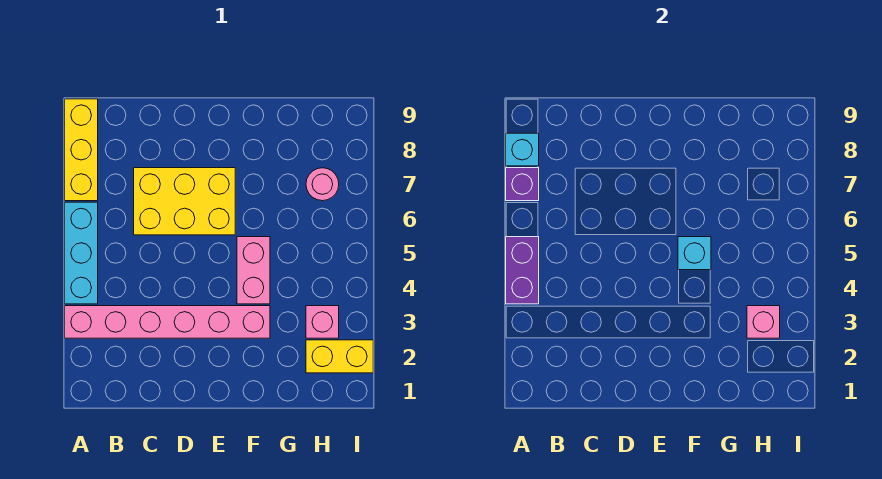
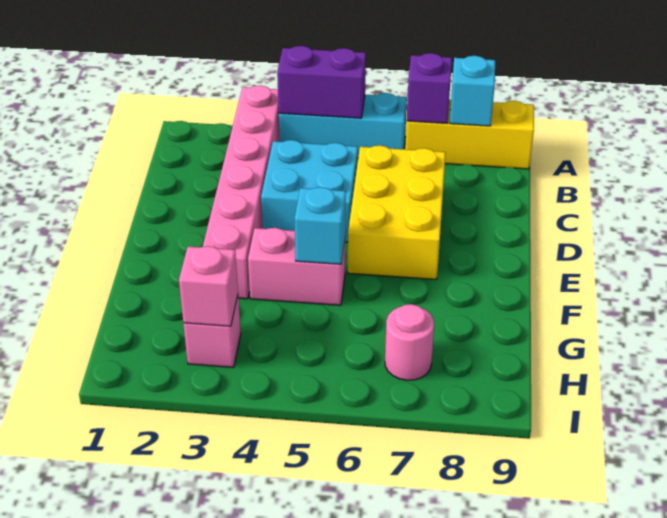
none -> cyan brick C4:D5 level 1
yellow brick H2:I2 level 1 -> none

